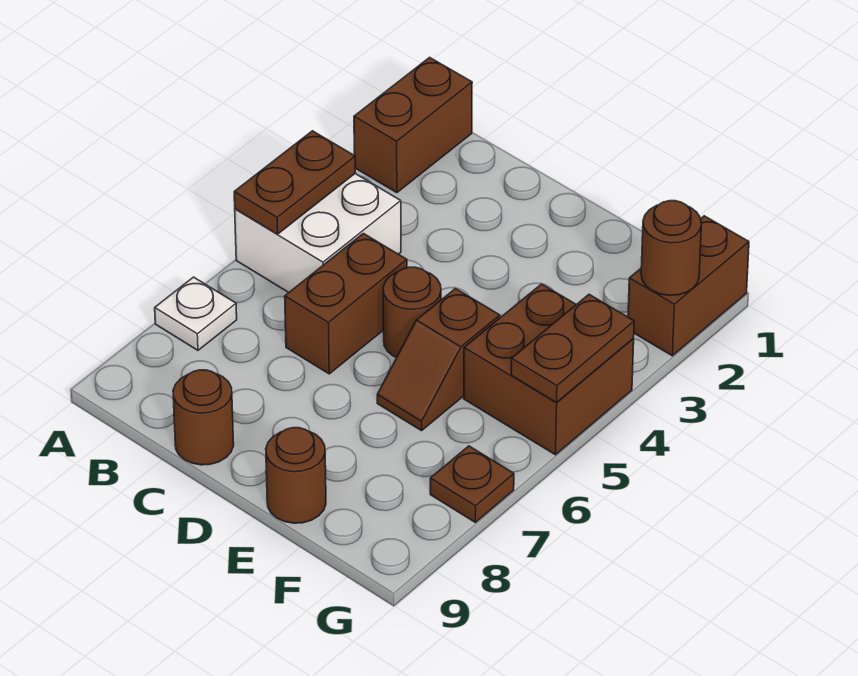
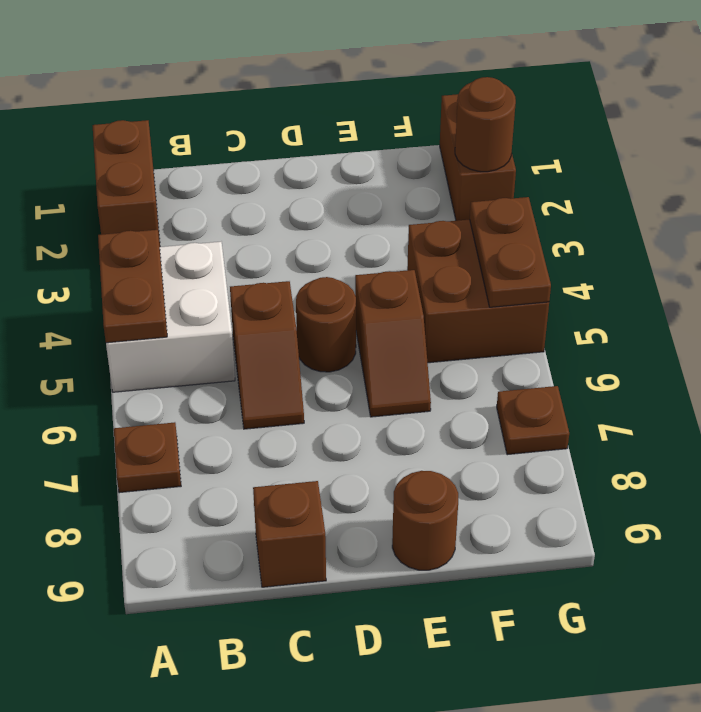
white plate A7 level 1 -> brown plate A7 level 1
brown brick C5:C6 level 1 -> brown slope C5:C6 level 1 top 5
brown round brick C9 level 1 -> brown brick C9 level 1

